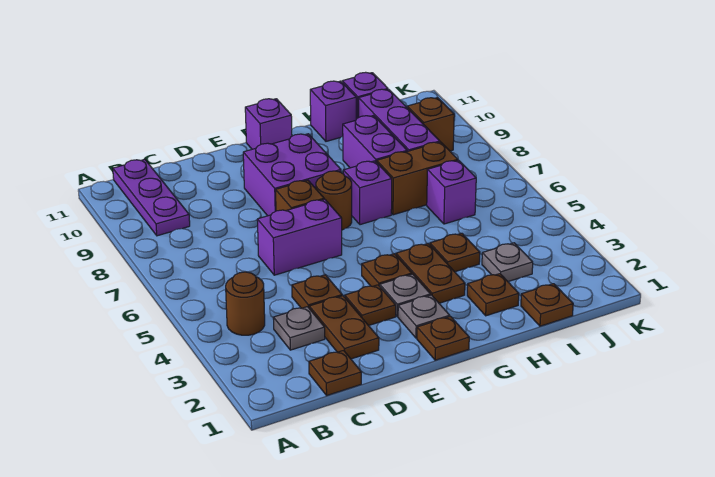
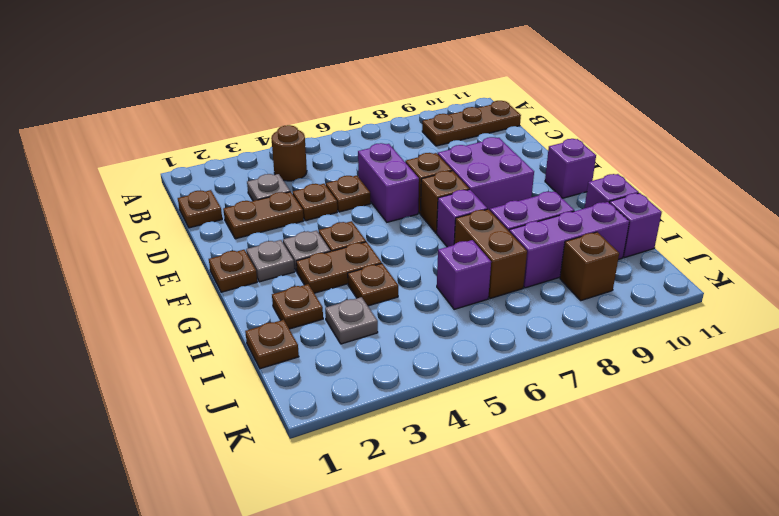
purple plate B9:B11 level 1 -> brown plate B9:B11 level 1
brown plate E3 level 1 -> brown plate D5 level 1
brown round brick F7 level 1 -> brown brick F7 level 1

